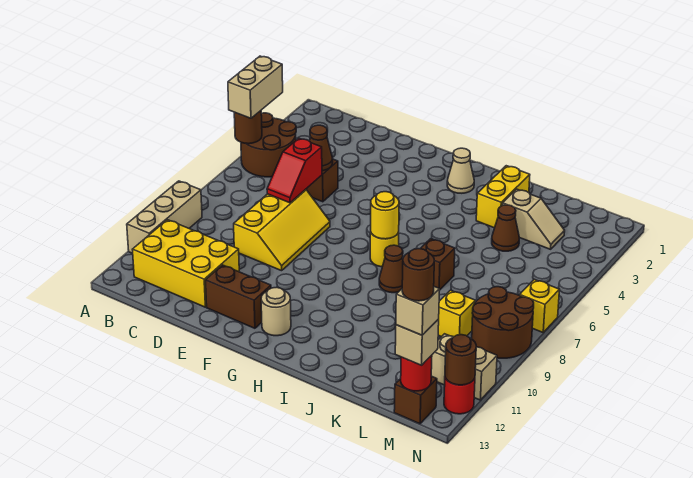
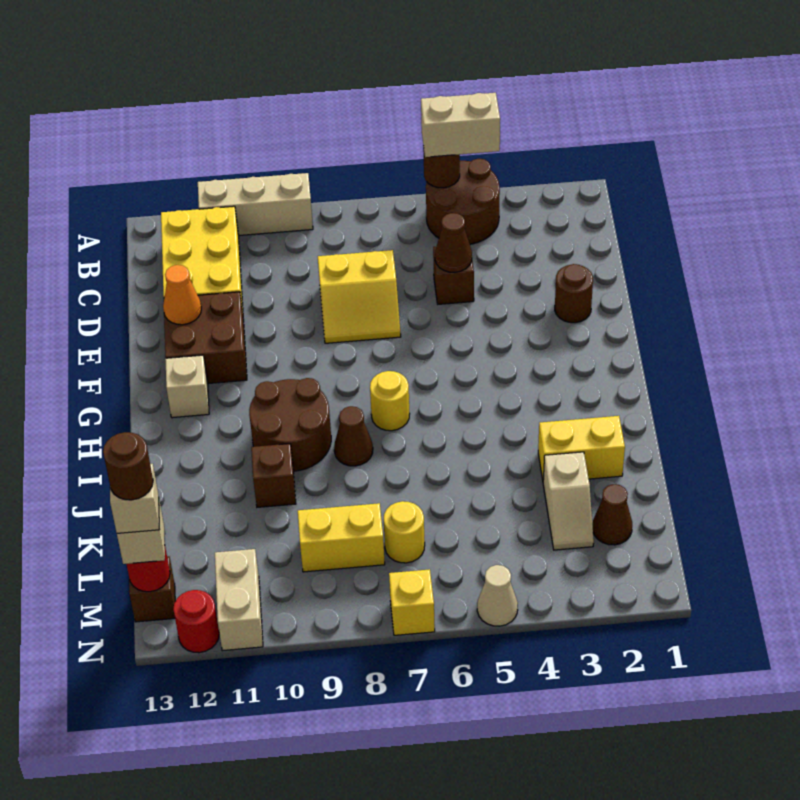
red slope D6:D7 level 2 top 6 -> none
yellow slope D7:E9 level 1 top D -> yellow slope D7:E8 level 1 top D
brown brick E12:F12 level 1 -> brown brick E11:F12 level 1
none -> orange cone E12 level 2
tan round brick G12 level 1 -> tan brick G12 level 1
tan cone H2 level 1 -> tan cone N5 level 1
yellow round brick H7 level 2 -> yellow round brick L7 level 1
brown brick J7 level 1 -> brown brick J10 level 1
brown cone K4 level 1 -> brown cone L2 level 1
yellow brick L9 level 1 -> yellow brick L8:L9 level 1
brown round brick M8:N9 level 1 -> brown round brick H9:I10 level 1
brown round brick N12 level 2 -> brown round brick E2 level 1

